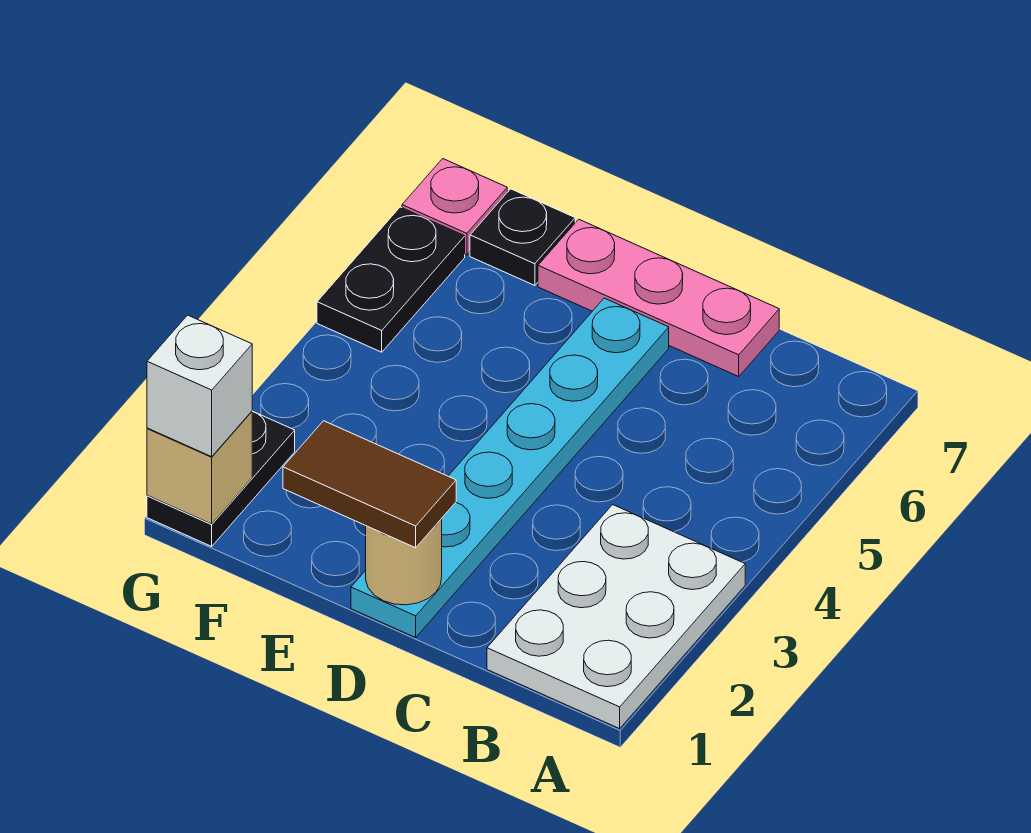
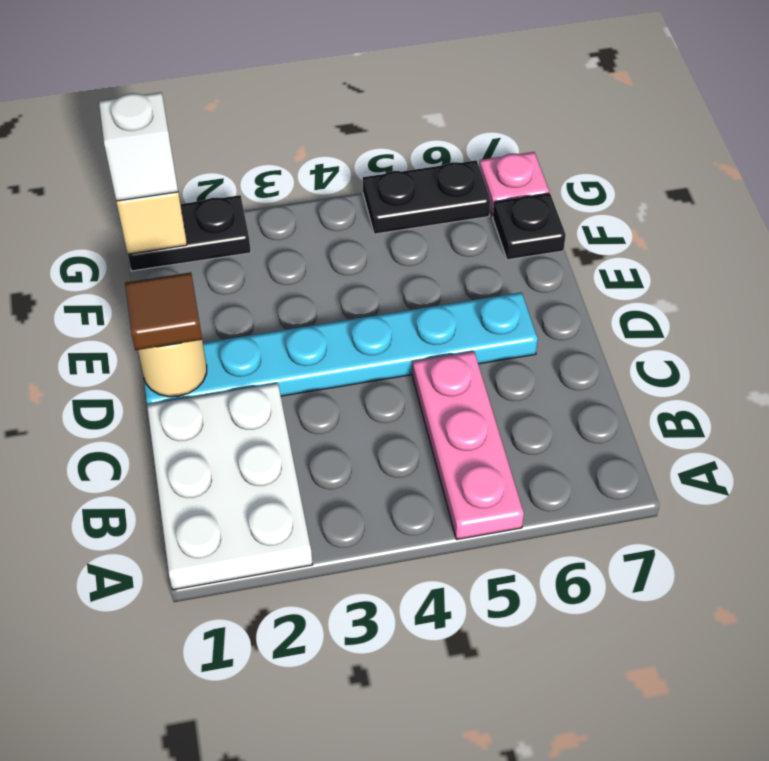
white plate A1:B3 level 1 -> white plate A1:C2 level 1
pink plate C7:E7 level 1 -> pink plate A5:C5 level 1
brown tile D1:E1 level 3 -> brown tile D1 level 3

